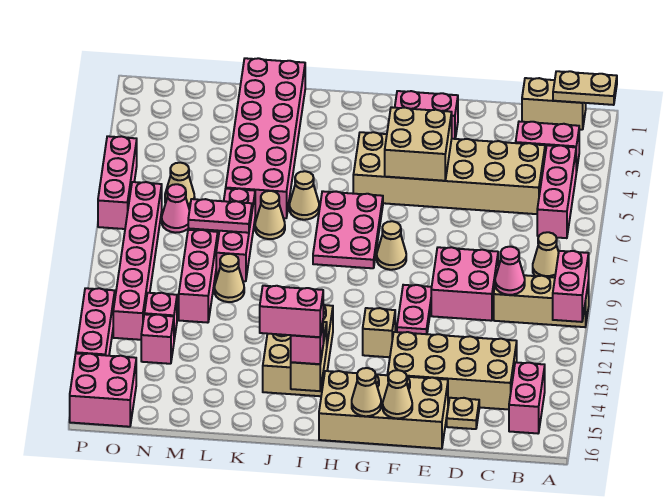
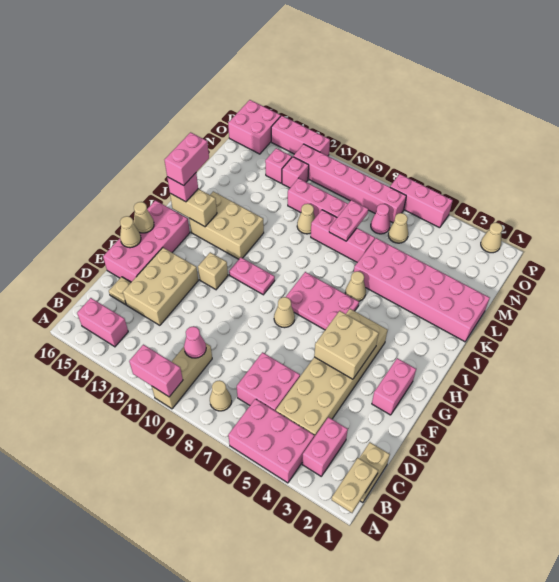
pink brick B4:B6 level 1 -> pink brick A4:B6 level 1
tan brick C13:F14 level 1 -> tan brick D13:F14 level 1
pink brick D9:E10 level 1 -> pink brick C6:D7 level 1
tan brick E15:H16 level 1 -> pink brick E15:H16 level 1
pink plate F10:F11 level 1 -> pink plate H10:H11 level 1
tan cone K7 level 1 -> tan cone P2 level 1

